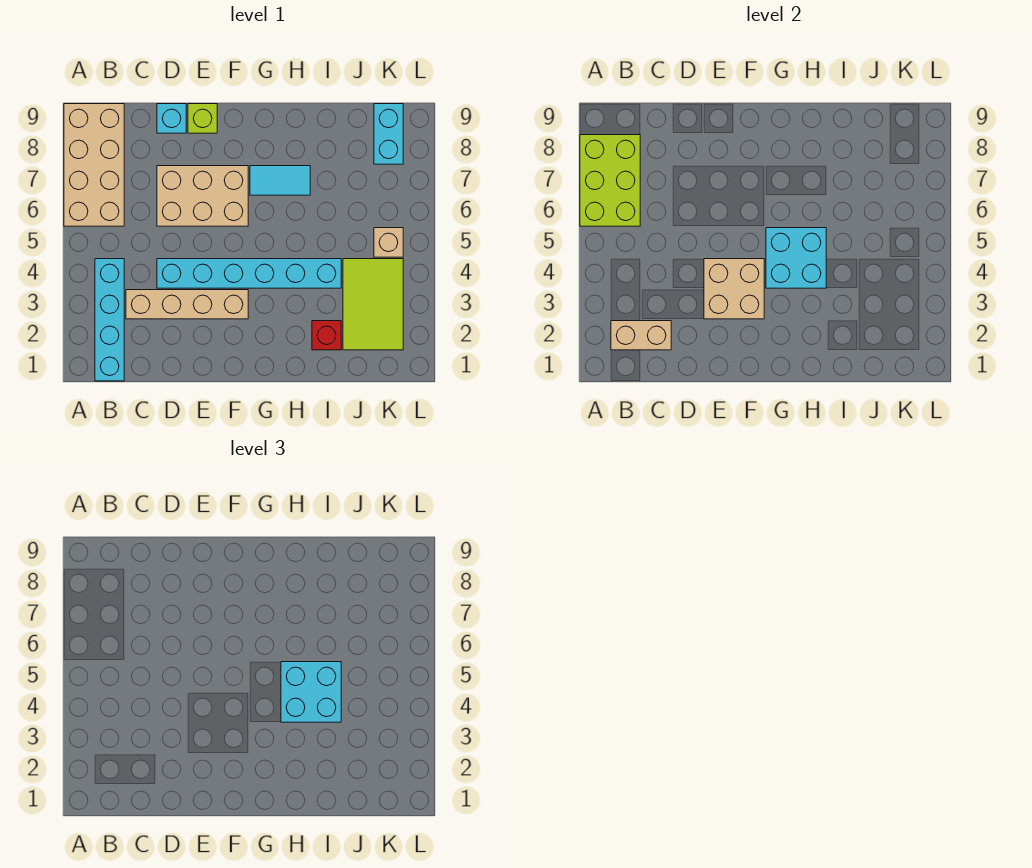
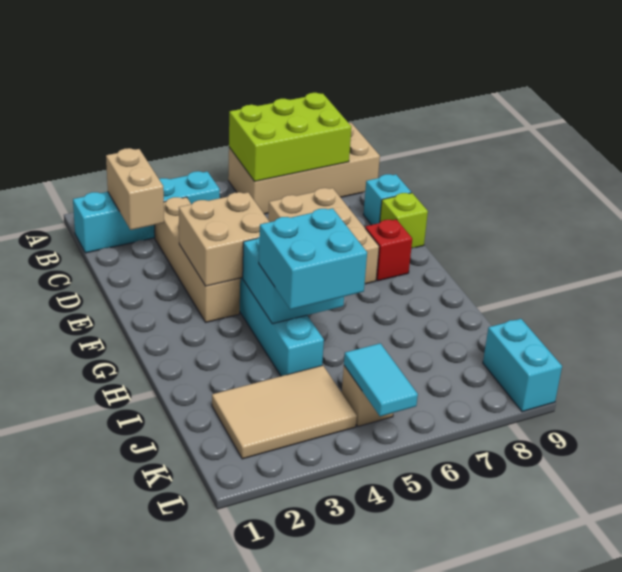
cyan tile G7:H7 level 1 -> cyan tile K5:L5 level 2
red brick I2 level 1 -> red brick F8 level 1
lime tile J2:K4 level 1 -> tan tile J2:K4 level 1
cyan brick K8:K9 level 1 -> cyan brick K9:L9 level 1

